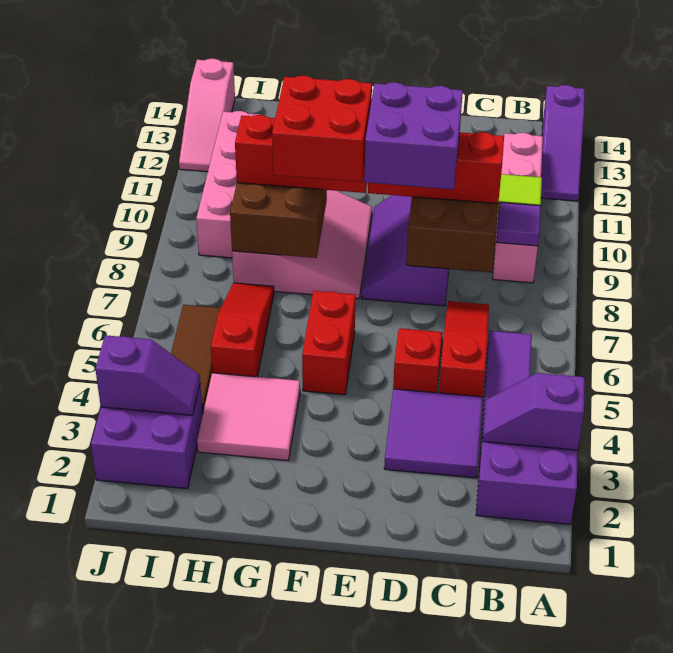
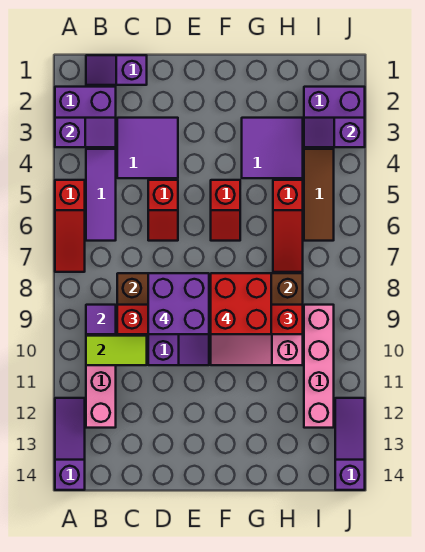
none -> purple slope B1:C1 level 1 top C
red slope C5:C7 level 1 top 5 -> red slope A5:A7 level 1 top 5
red brick F5:F6 level 1 -> red slope F5:F6 level 1 top 5
pink tile G3:H4 level 1 -> purple tile G3:H4 level 1
pink slope J12:J14 level 1 top 14 -> purple slope J12:J14 level 1 top 14

